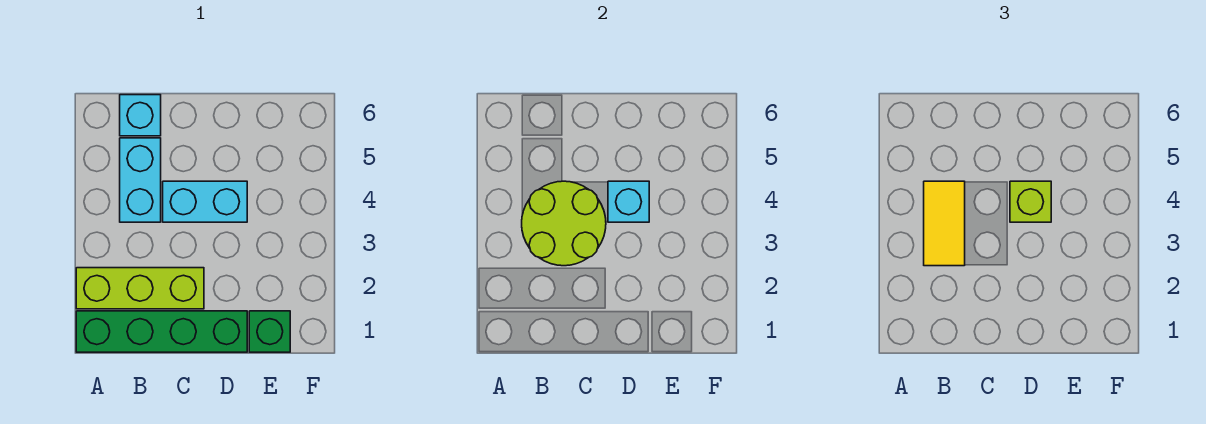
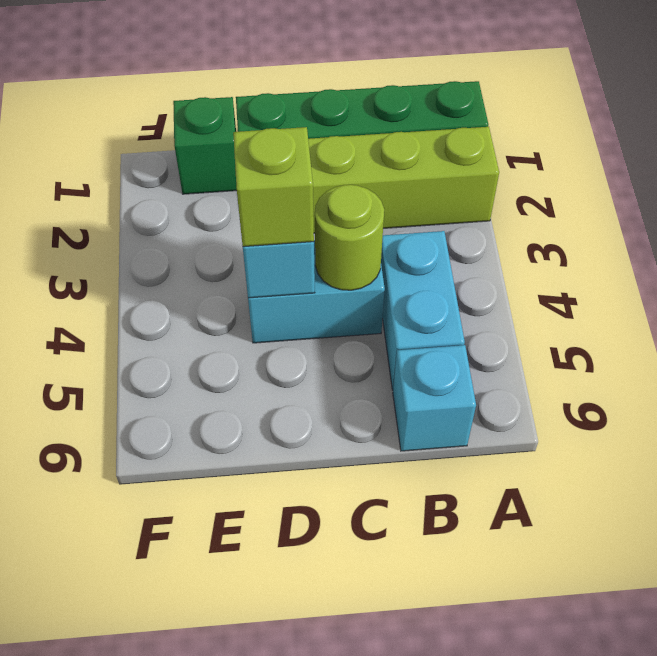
lime round brick B3:C4 level 2 -> lime round brick C4 level 2
yellow tile B3:B4 level 3 -> none

